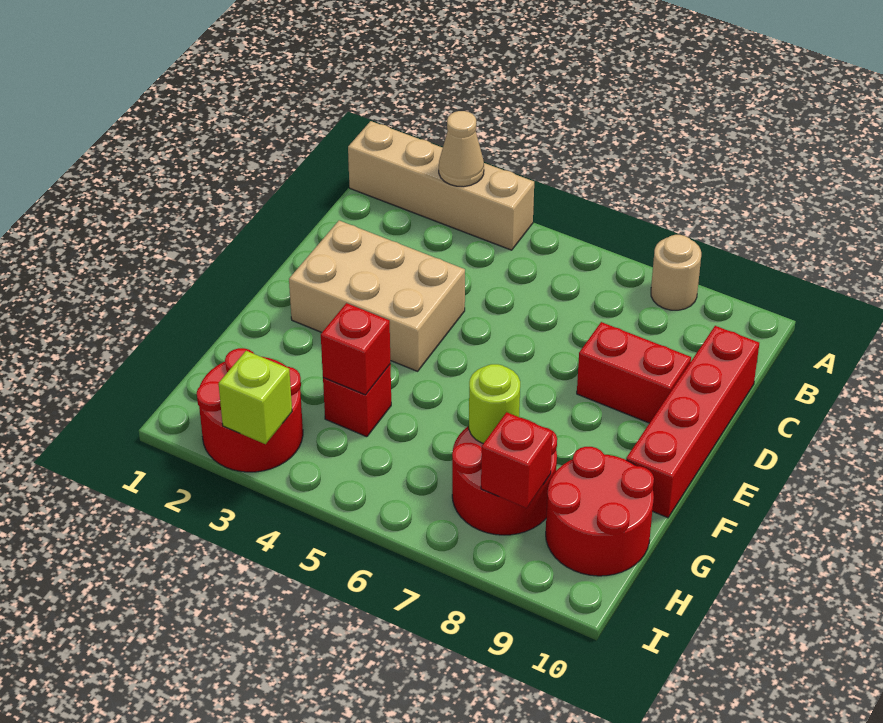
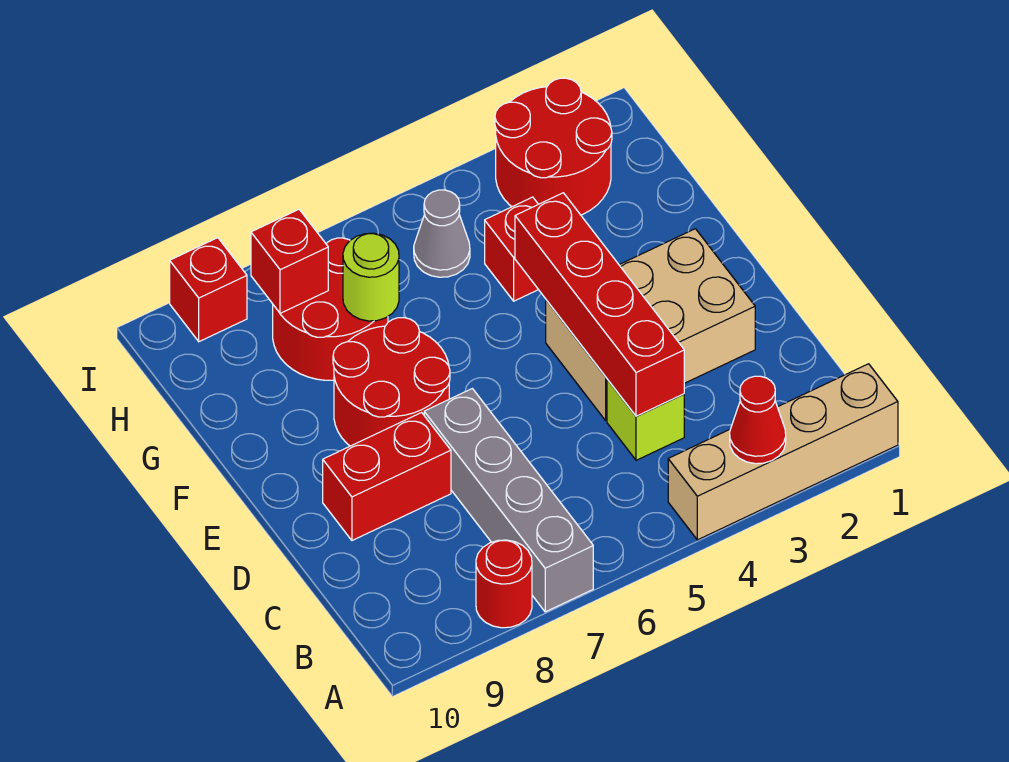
tan cone A3 level 2 -> red cone A3 level 2
none -> grey brick A7:D7 level 1
tan round brick A8 level 1 -> red round brick A8 level 1
red brick C10:F10 level 1 -> red brick C4:F4 level 2
red brick G4 level 2 -> red brick I9 level 1
red round brick G9:H10 level 1 -> red round brick E7:F8 level 1
none -> grey cone H5 level 1
lime brick I3 level 2 -> lime brick C4 level 1

